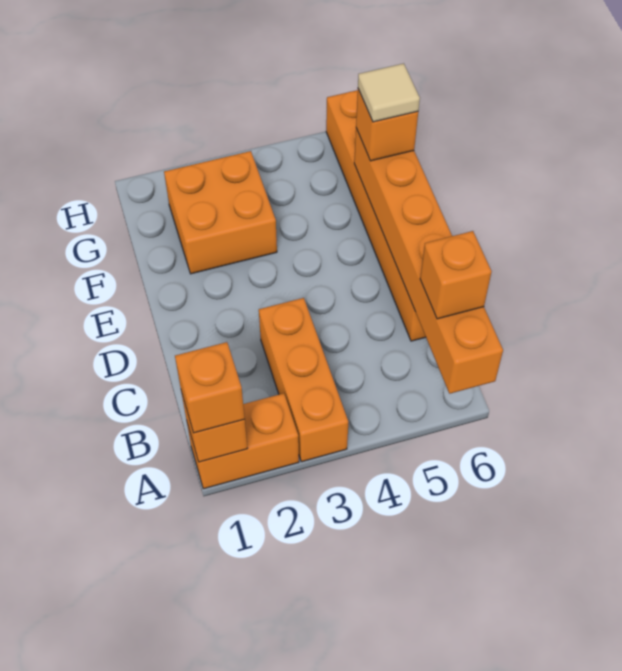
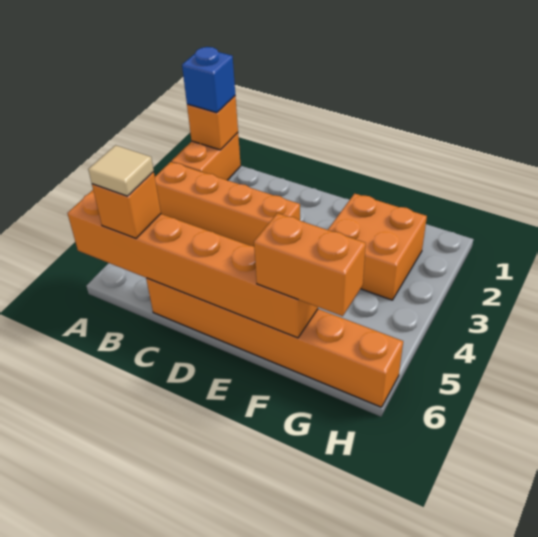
orange brick A1 level 3 -> blue brick A1 level 3
orange brick A3:C3 level 1 -> orange brick A3:D3 level 1
orange brick F6 level 3 -> orange brick F6:G6 level 3
tan tile F6 level 4 -> tan tile B6 level 4

